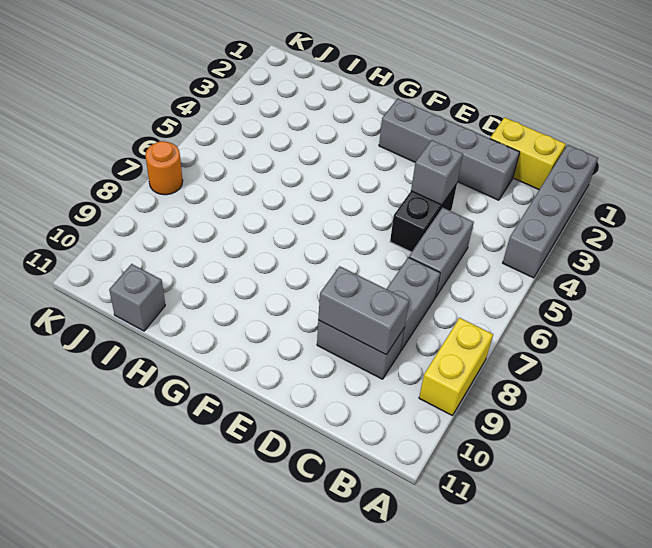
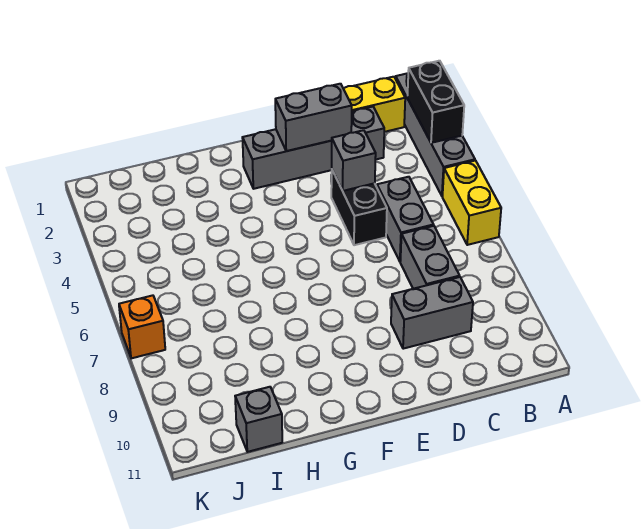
none -> black brick A2:A3 level 2
yellow brick A8:A9 level 1 -> yellow brick A5:A6 level 1
grey brick C9:D9 level 2 -> grey brick D2:E2 level 2
orange round brick K7 level 1 -> orange brick K7 level 1

